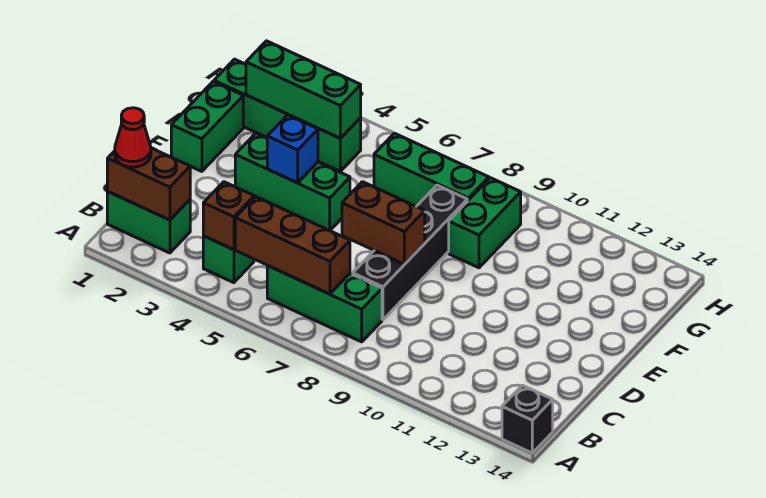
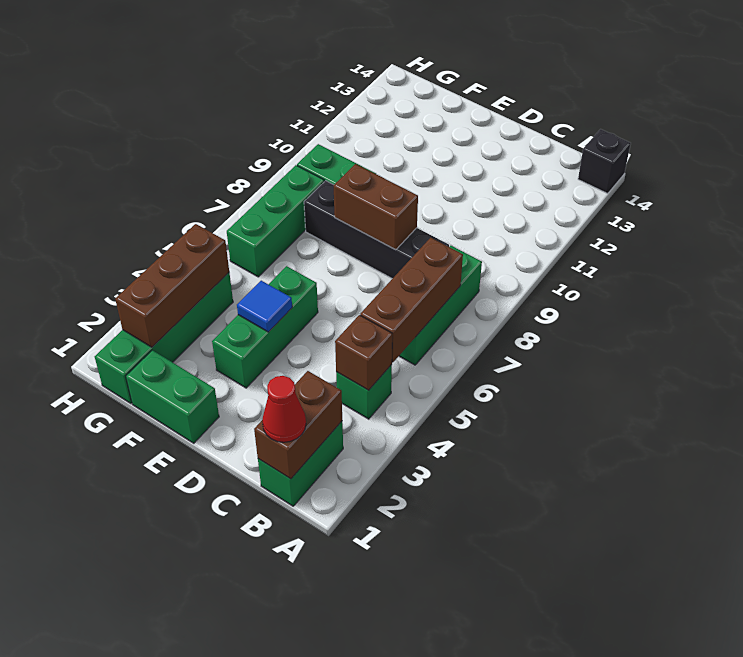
brown brick D7:D8 level 2 -> brown brick D8:E8 level 2
blue brick E4 level 2 -> blue tile E4 level 2
green brick G2:G4 level 2 -> brown brick G2:G4 level 2

